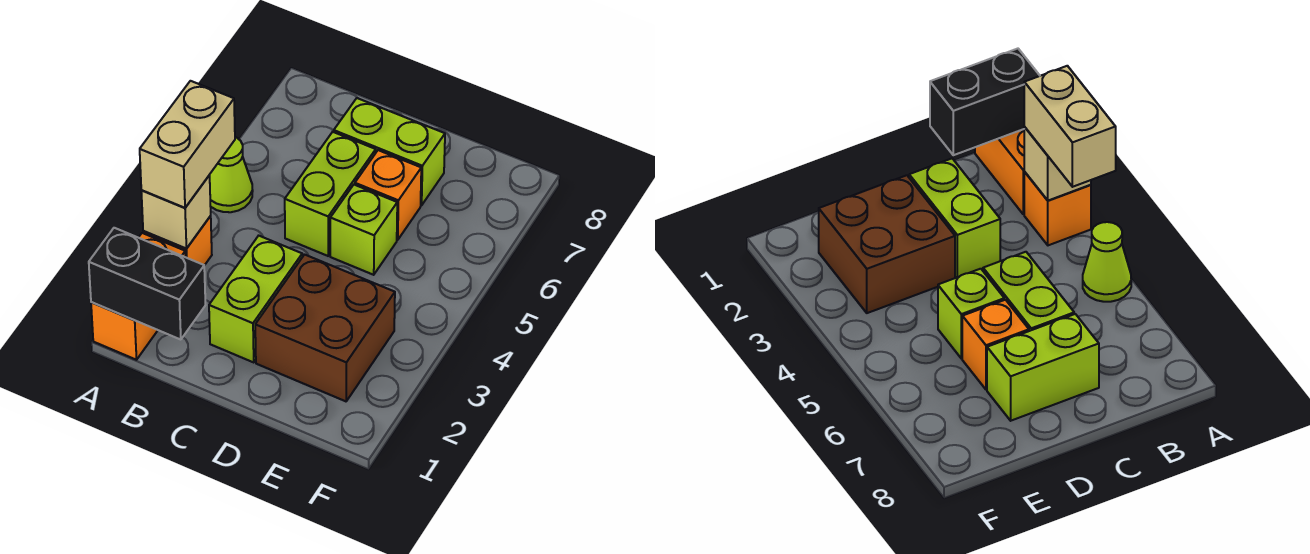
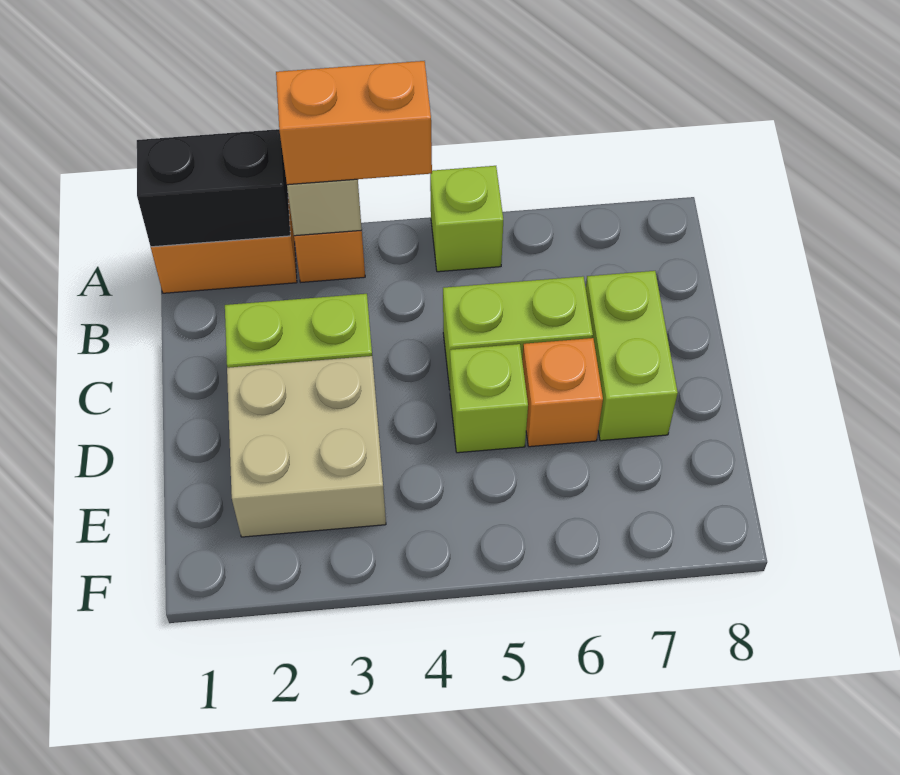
black brick A1:B1 level 2 -> black brick A1:A2 level 2
tan brick A3:A4 level 3 -> orange brick A3:A4 level 3
lime cone A5 level 1 -> lime brick A5 level 1
brown brick D2:E3 level 1 -> tan brick D2:E3 level 1

